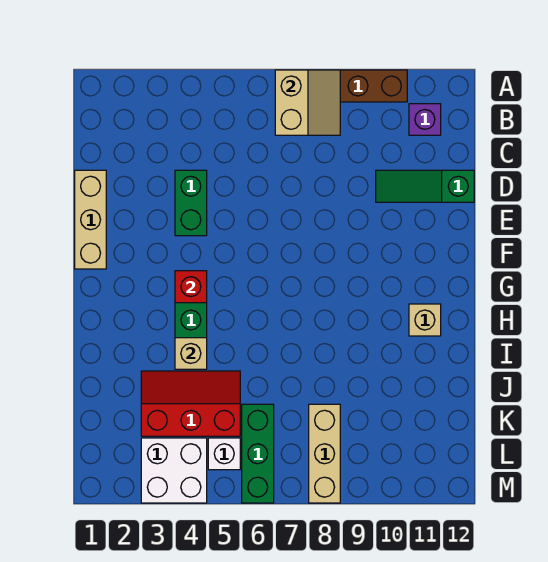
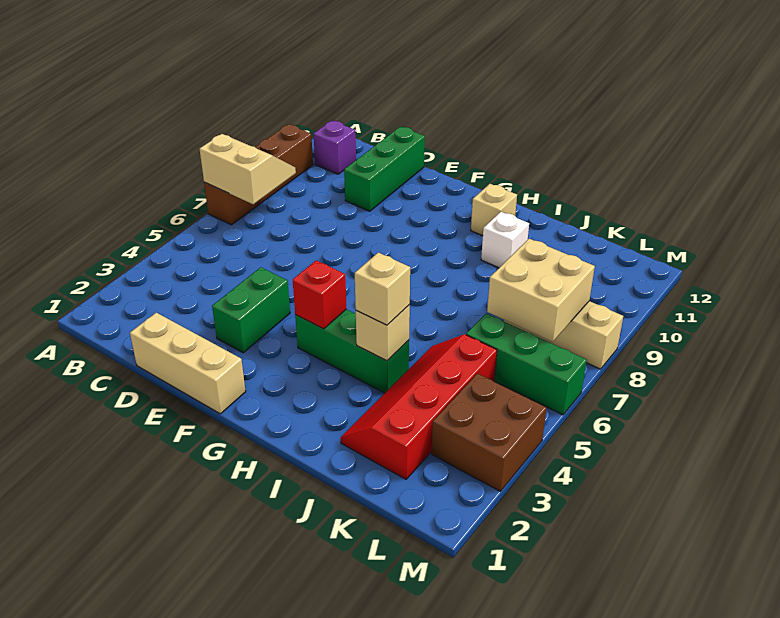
green brick D4:E4 level 1 -> green brick E3:E4 level 1
green slope D10:D12 level 1 top 12 -> green brick D10:D12 level 1
none -> tan brick I4 level 3
red slope J3:K5 level 1 top K -> red slope J2:K5 level 1 top K
none -> tan brick K7:L8 level 2
white brick L3:M4 level 1 -> brown brick L3:M4 level 1
white brick L5 level 1 -> white brick I10 level 1

